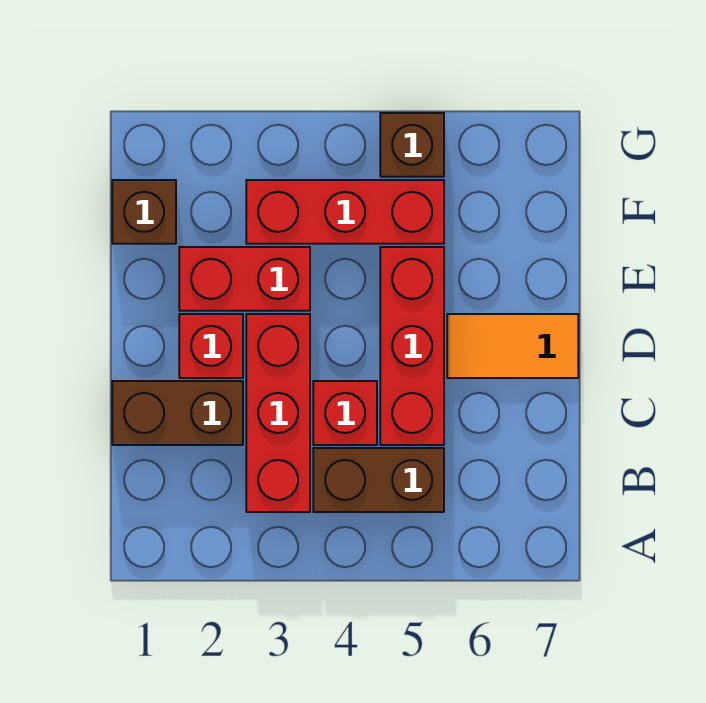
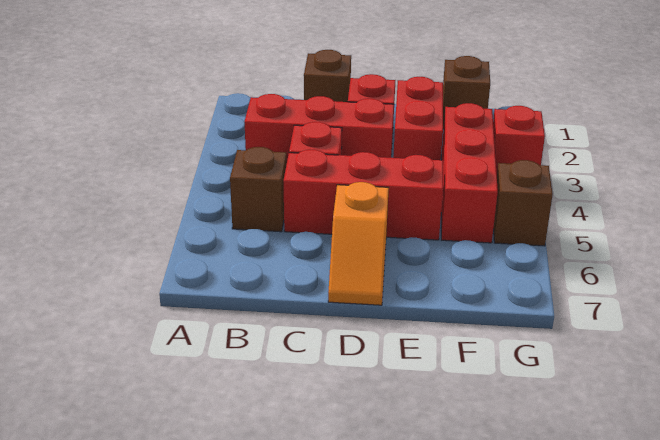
brown brick B4:B5 level 1 -> brown brick B5 level 1
brown brick C1:C2 level 1 -> brown brick C1 level 1
orange tile D6:D7 level 1 -> orange slope D6:D7 level 1 top 6
none -> red brick G3 level 1

